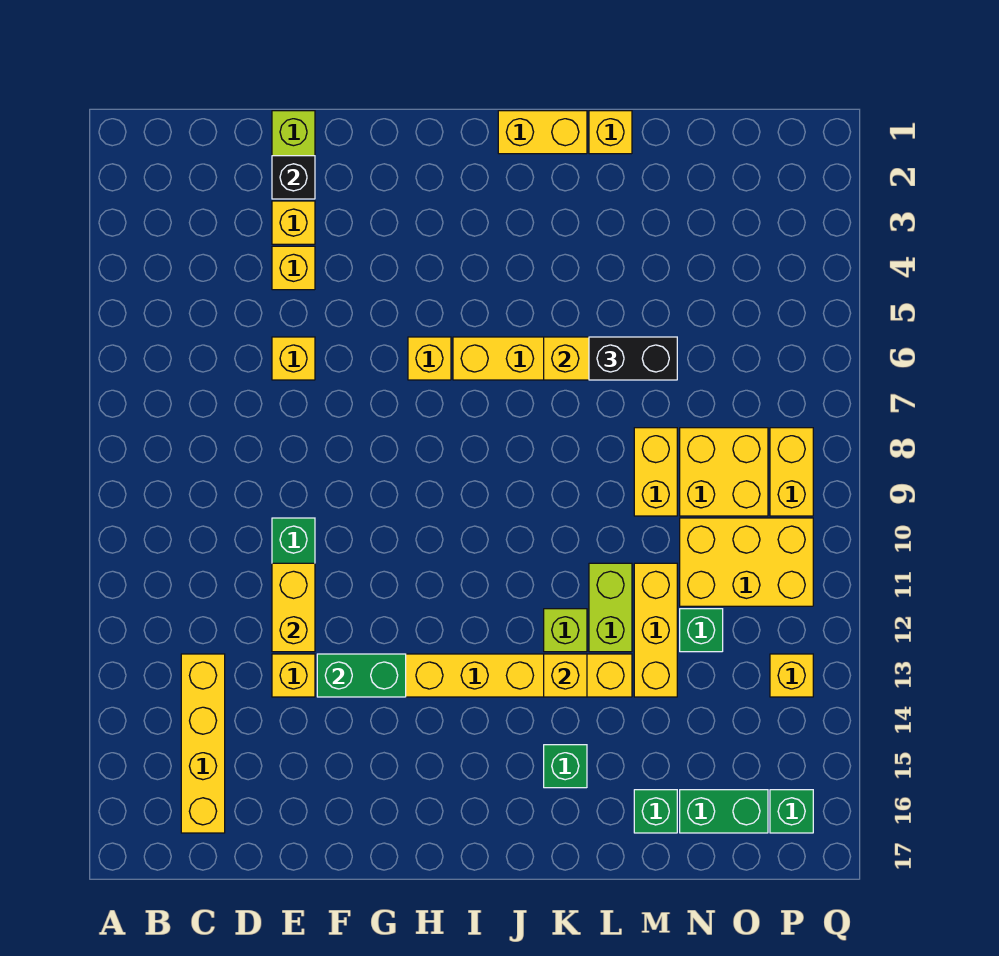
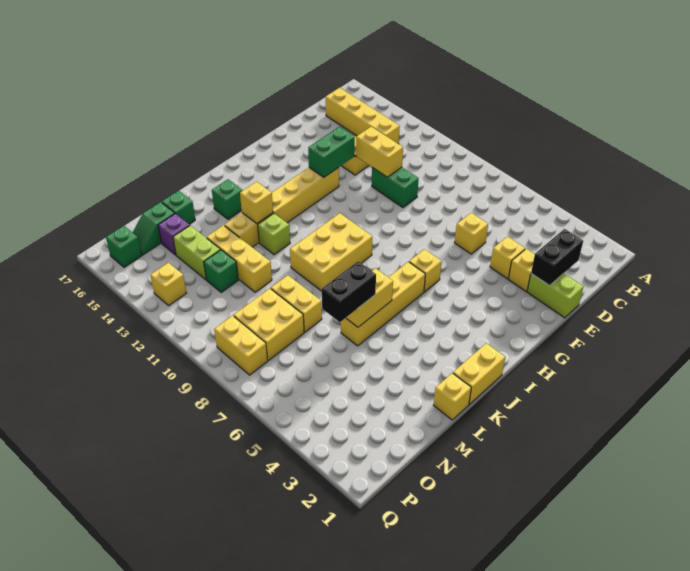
black brick E2 level 2 -> black brick D2:E2 level 2
lime brick L11:L12 level 1 -> lime brick N13:N14 level 1
yellow brick N10:P11 level 1 -> yellow brick I9:K10 level 1
none -> purple brick N15 level 1
green brick N16:O16 level 1 -> green slope N16:O16 level 1 top N

